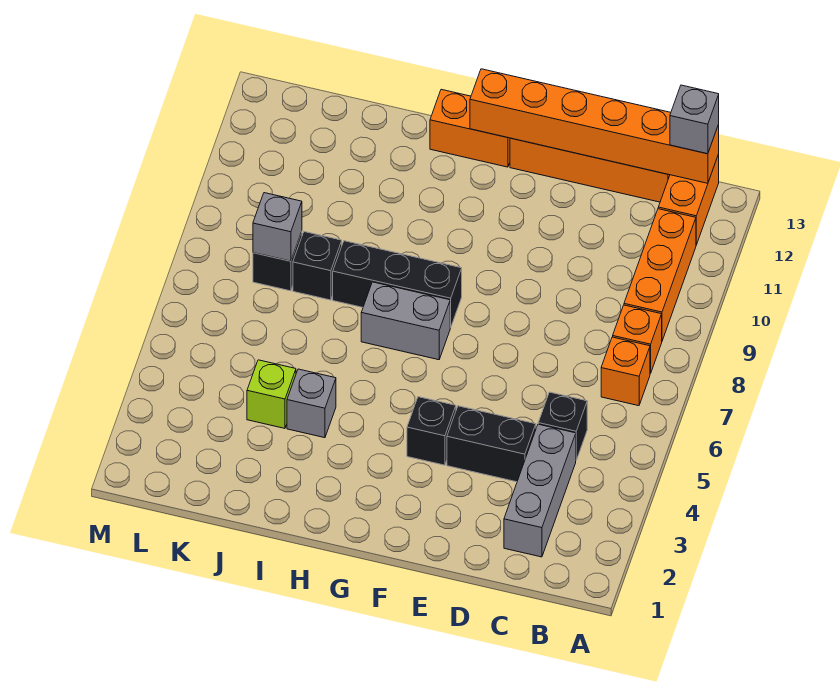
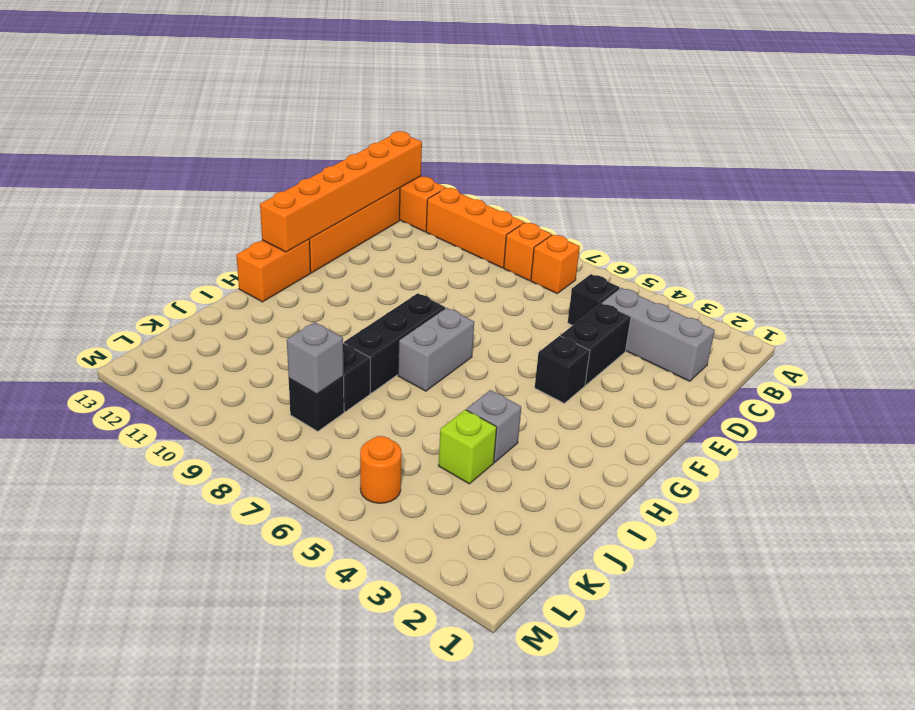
grey brick B13 level 3 -> none
none -> orange round brick L5 level 1

